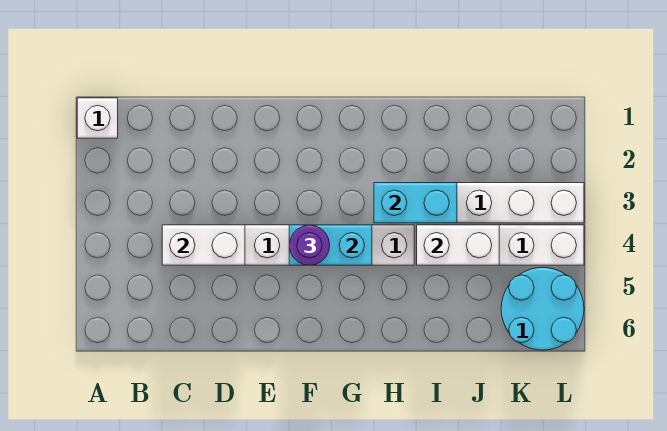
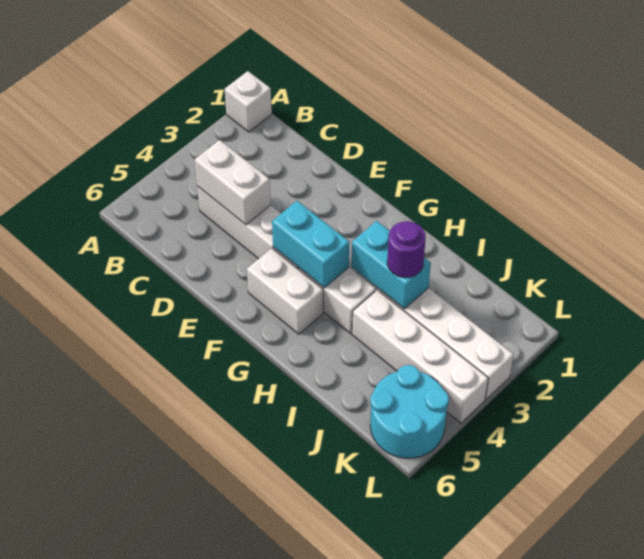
purple round brick F4 level 3 -> purple round brick I3 level 3
white brick I4:J4 level 2 -> white brick F5:G5 level 1

